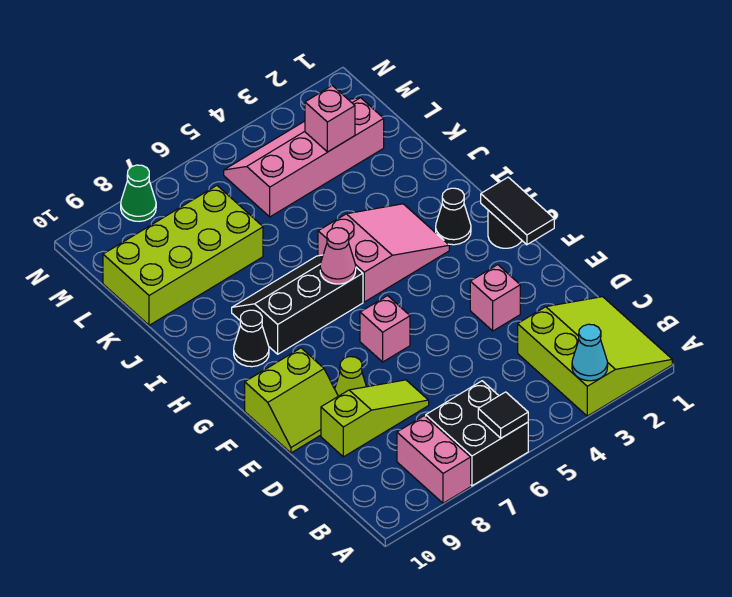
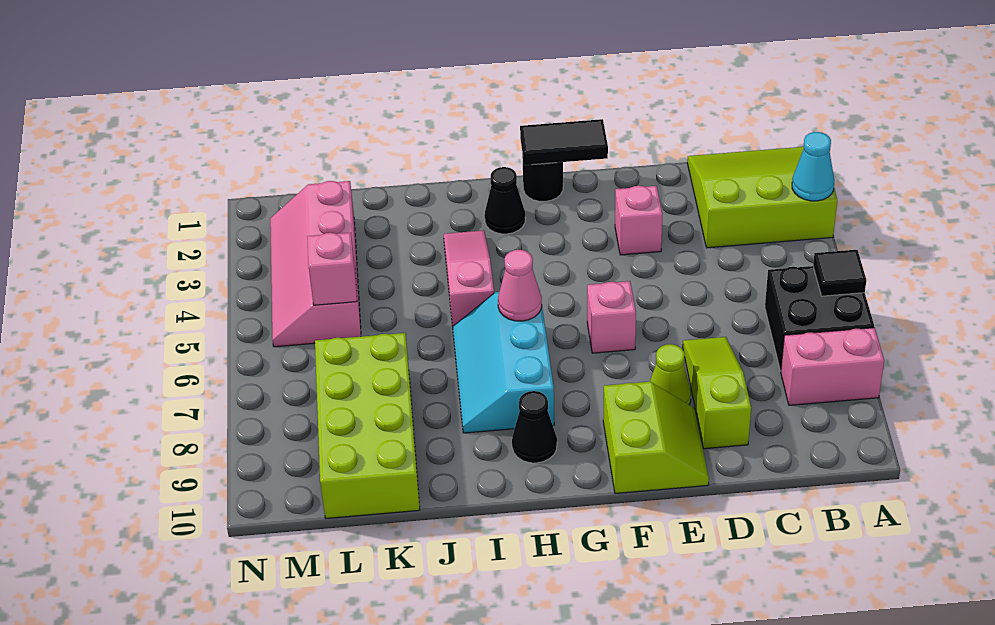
pink slope H3:I5 level 1 top 5 -> pink slope I3:I5 level 1 top 5
black slope H6:I8 level 1 top H -> cyan slope H6:I8 level 1 top H
pink brick L3 level 2 -> pink brick L5 level 2
green cone N8 level 1 -> none

